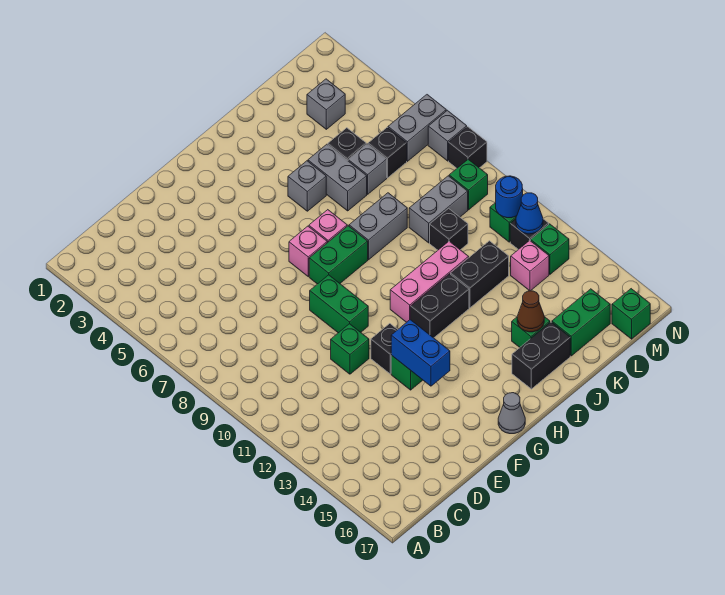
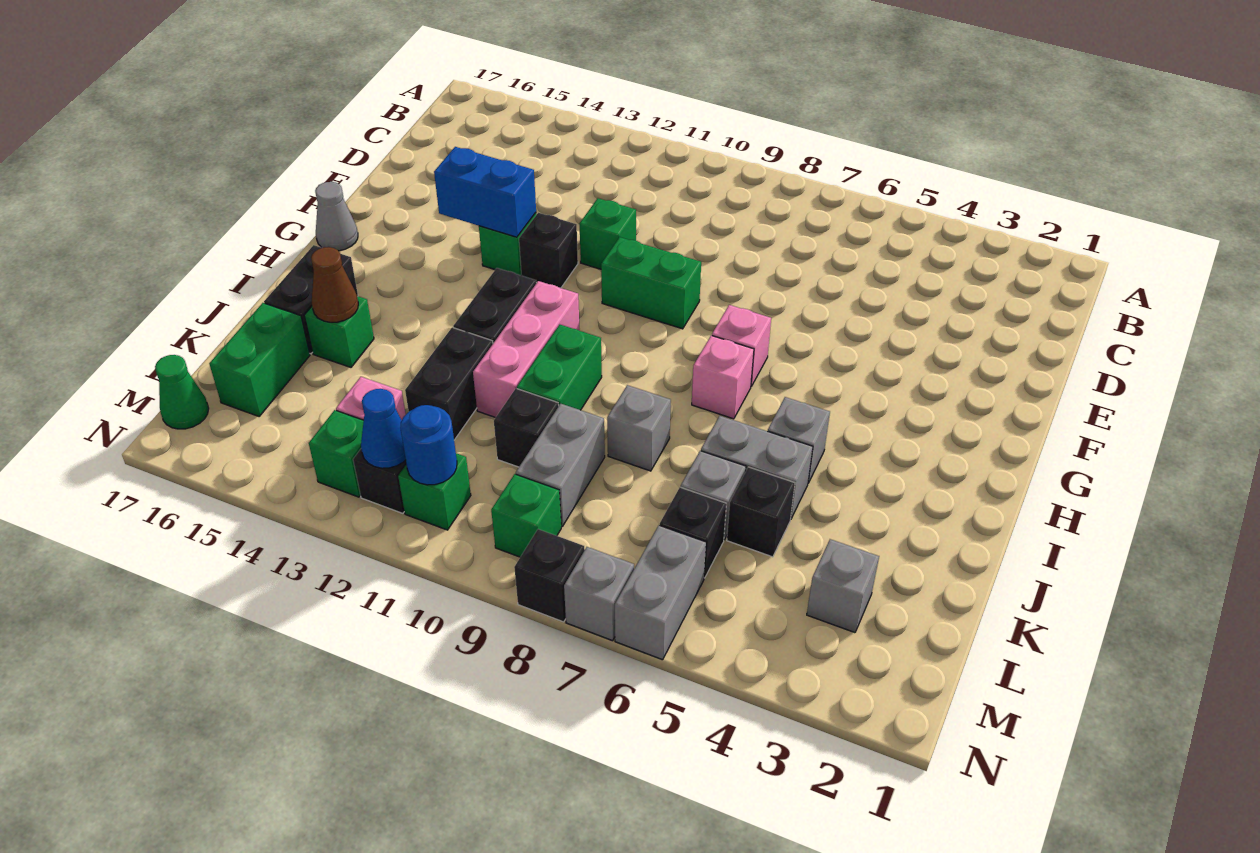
green brick G8:H8 level 1 -> green brick I10:J10 level 1
grey brick I8:J8 level 1 -> grey brick J8 level 1
green brick M17 level 1 -> green cone M17 level 1

